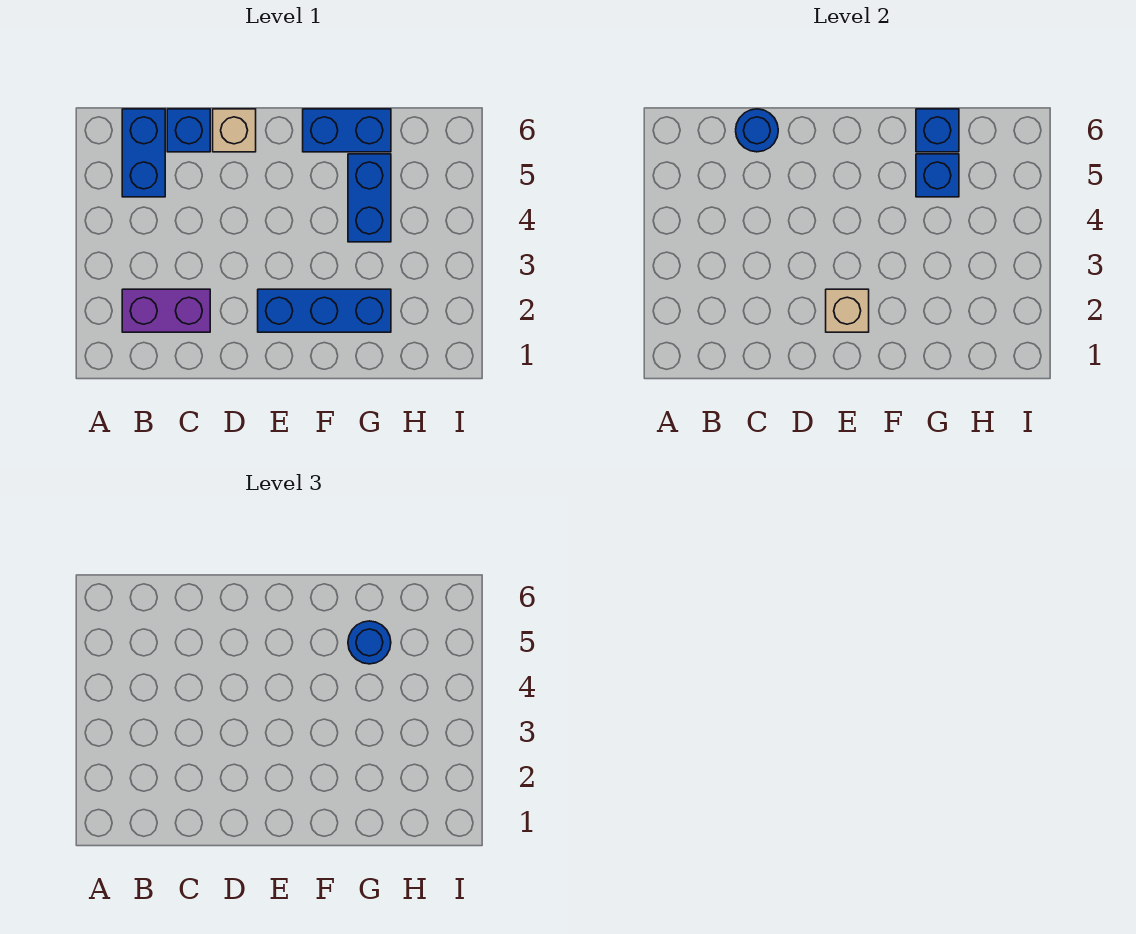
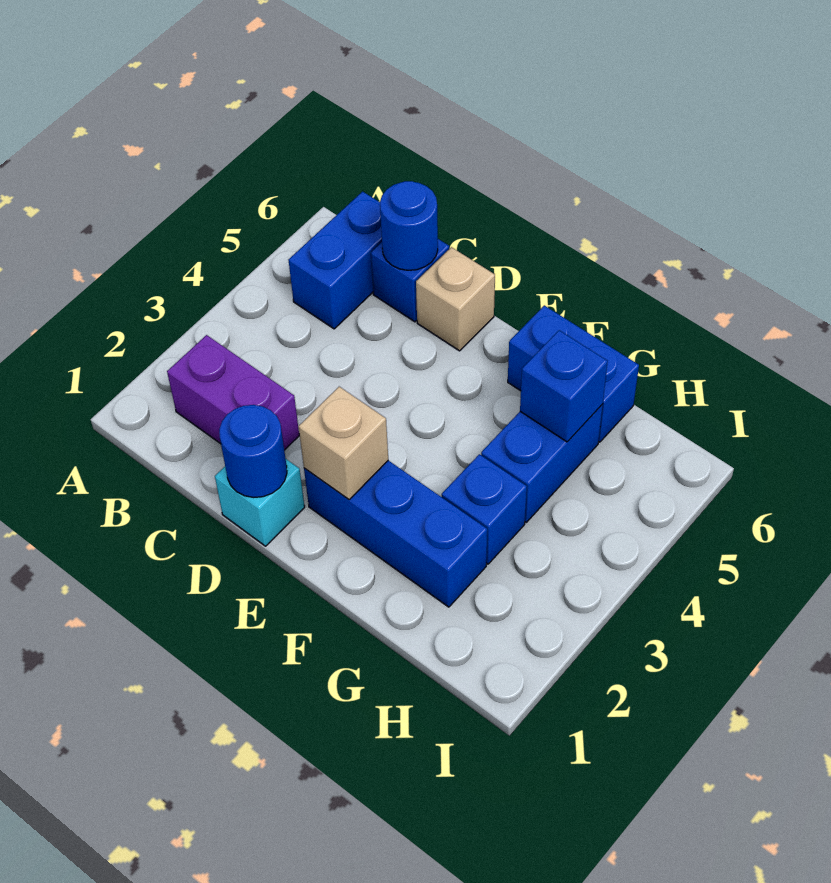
none -> cyan brick D1 level 1
blue round brick G5 level 3 -> blue round brick D1 level 2
blue brick G6 level 2 -> blue brick G3 level 1

